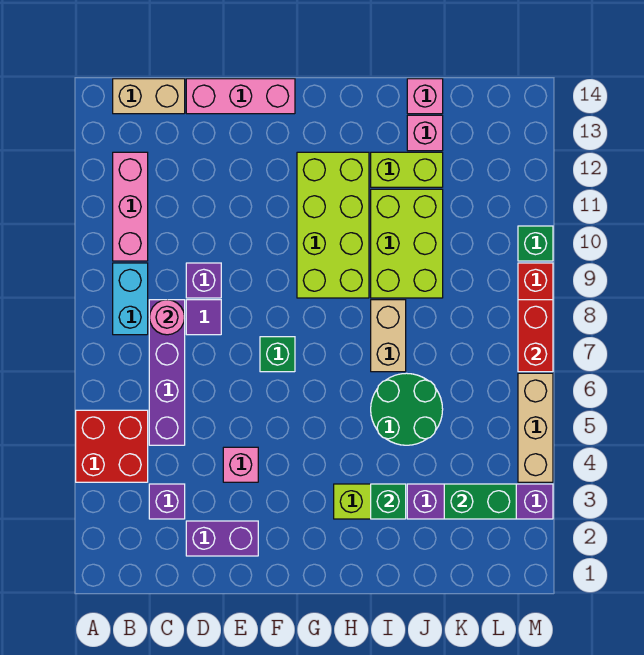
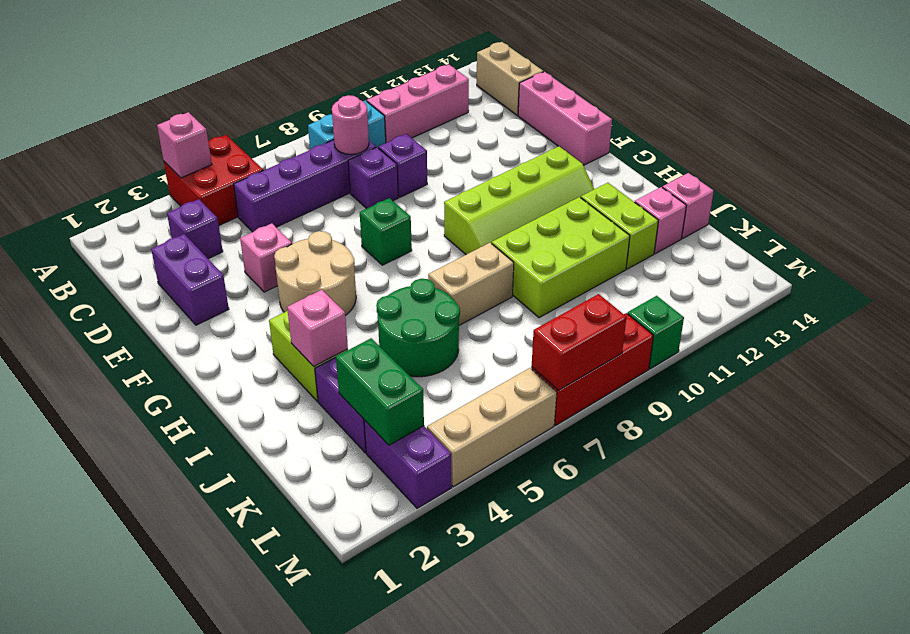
none -> pink brick A4 level 2
purple tile D8 level 1 -> purple brick D8 level 1
none -> tan round brick F4:G5 level 1
lime brick G9:H12 level 1 -> lime slope G9:H12 level 1 top G
green brick I3 level 2 -> pink brick I3 level 2

